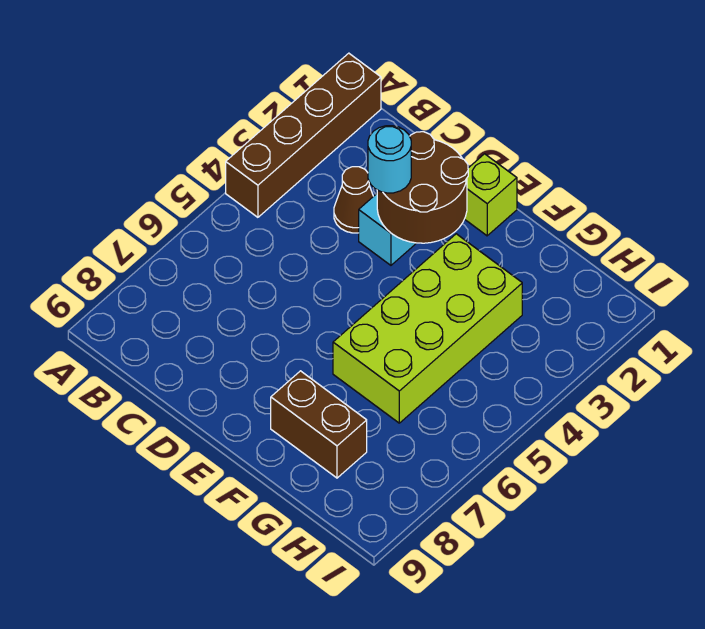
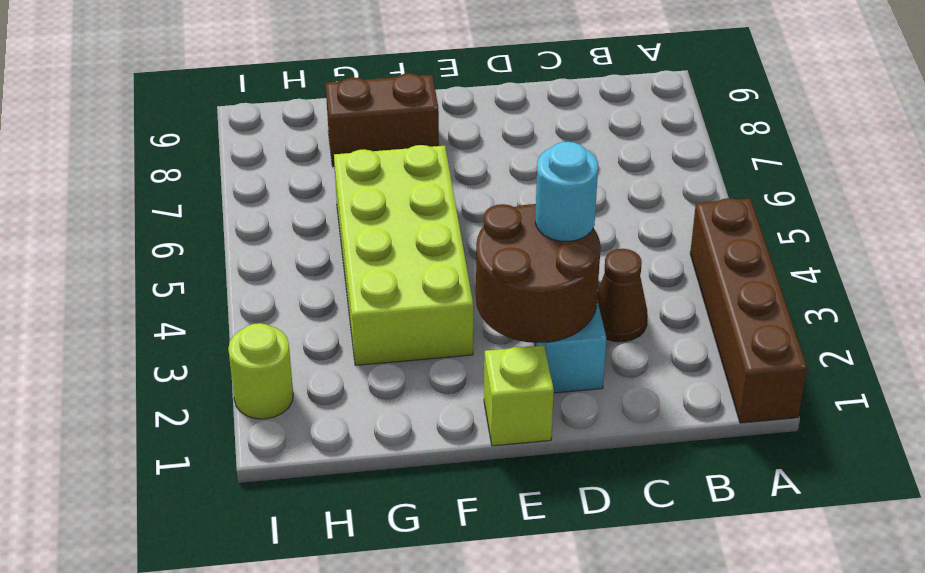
none -> lime round brick I2 level 1

